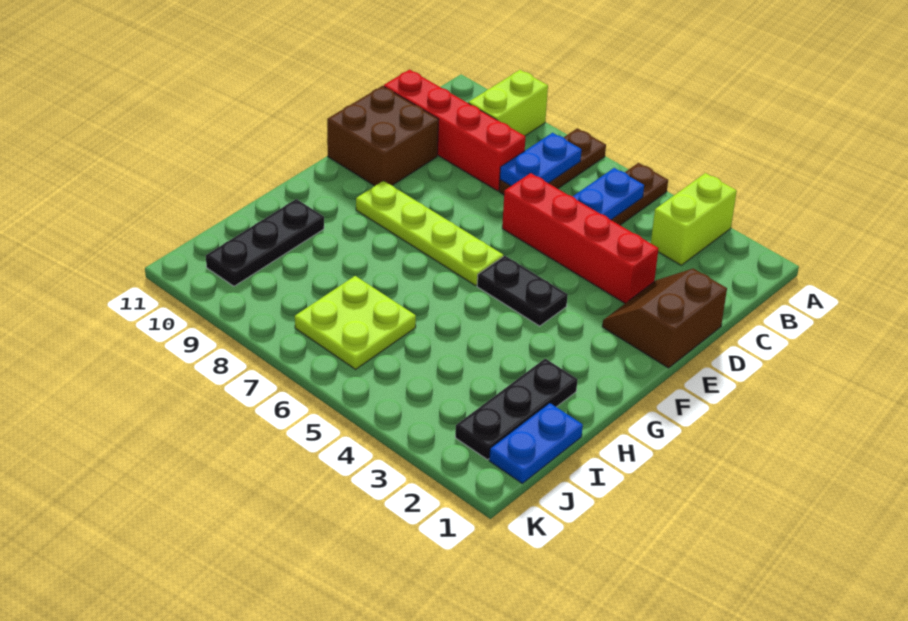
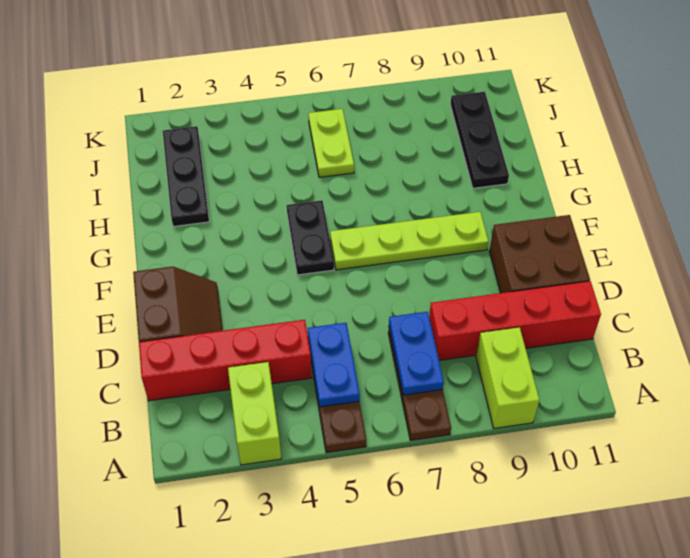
red brick D3:D6 level 1 -> red brick C1:C4 level 1
black plate F4:F5 level 1 -> black plate F5:G5 level 1
blue plate I1:J1 level 1 -> none
lime plate I6:J7 level 1 -> lime plate I6:J6 level 1

